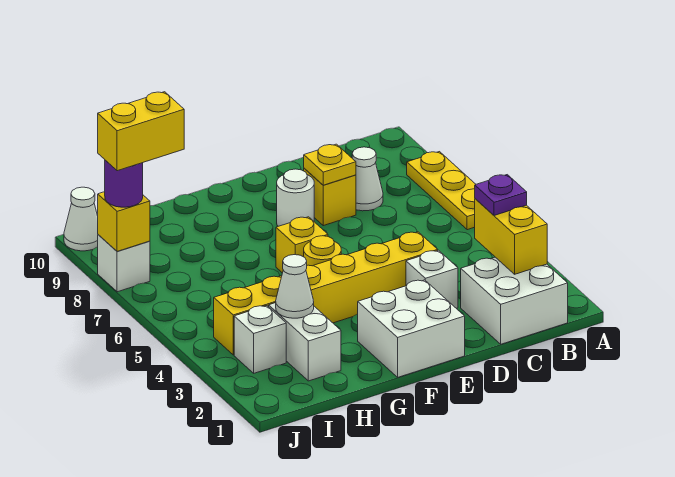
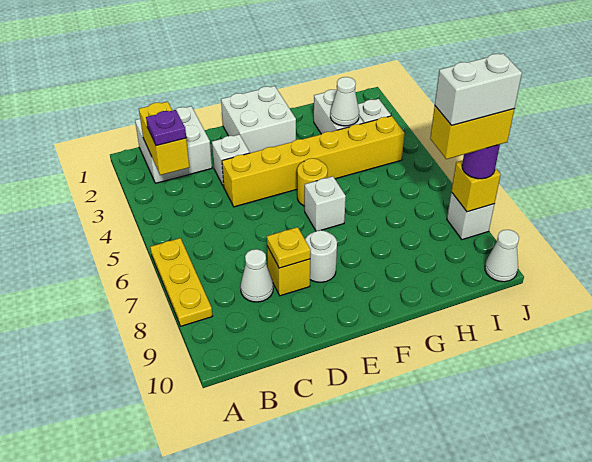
yellow brick F6 level 1 -> white brick F6 level 1
none -> white brick I8:J8 level 5

